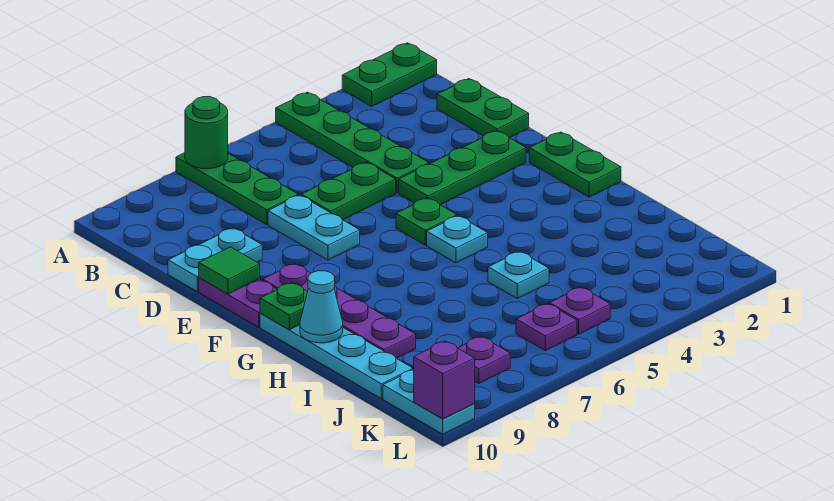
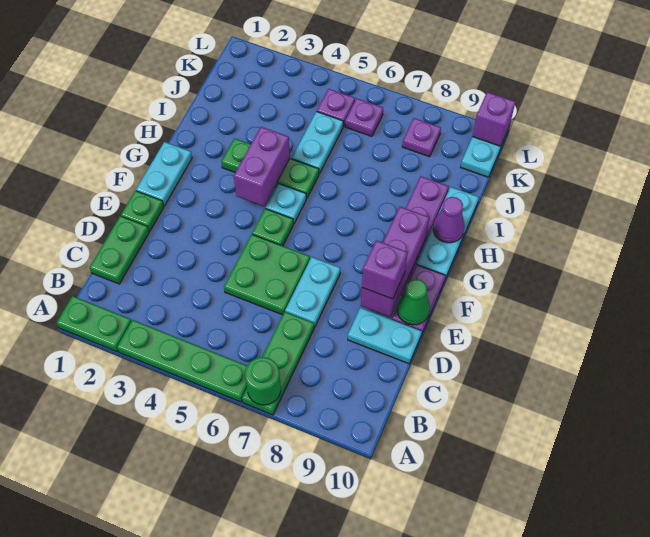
green plate A4:D4 level 1 -> green plate A3:A6 level 1
green plate D5:D6 level 1 -> green plate D5:E6 level 1
green plate E2:E4 level 1 -> green plate H3:H5 level 1
none -> purple brick E9:G9 level 2
none -> purple brick E9 level 3
green tile E10 level 2 -> green cone E10 level 2
green plate F1:G1 level 1 -> cyan plate F1:G1 level 1
none -> purple brick G4:H4 level 2
cyan plate G10:J10 level 1 -> cyan plate G10:I10 level 1
green plate G10 level 2 -> green plate E1 level 1
cyan cone H10 level 2 -> purple cone H10 level 2
cyan plate I5 level 1 -> cyan plate I5:J5 level 1

